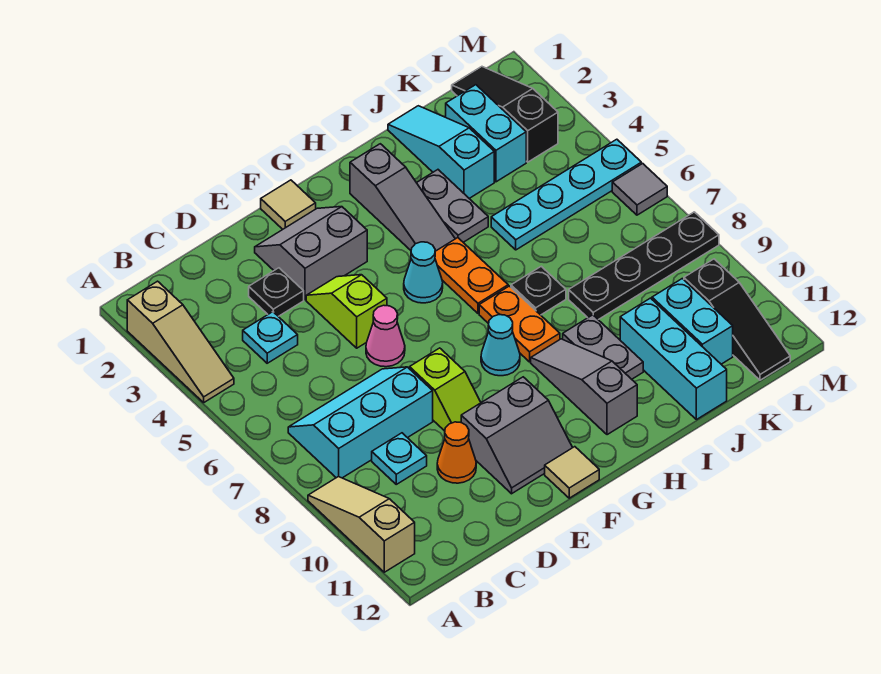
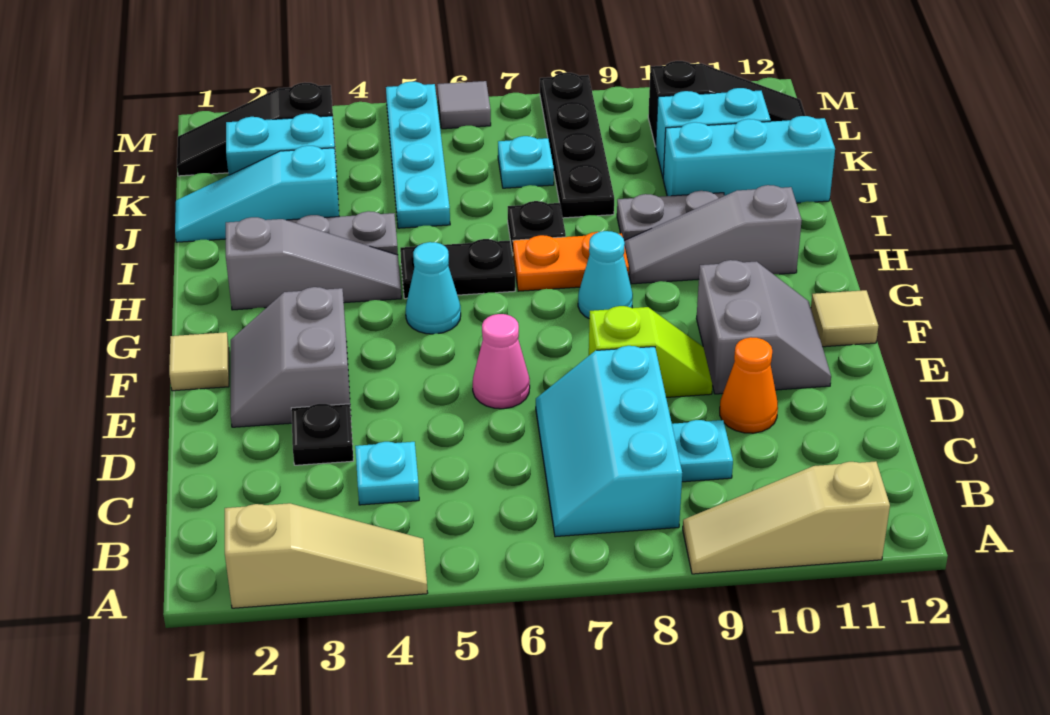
lime slope E4:E5 level 1 top 5 -> none
orange plate H5:H6 level 1 -> black plate H5:H6 level 1
none -> cyan plate K7 level 1

